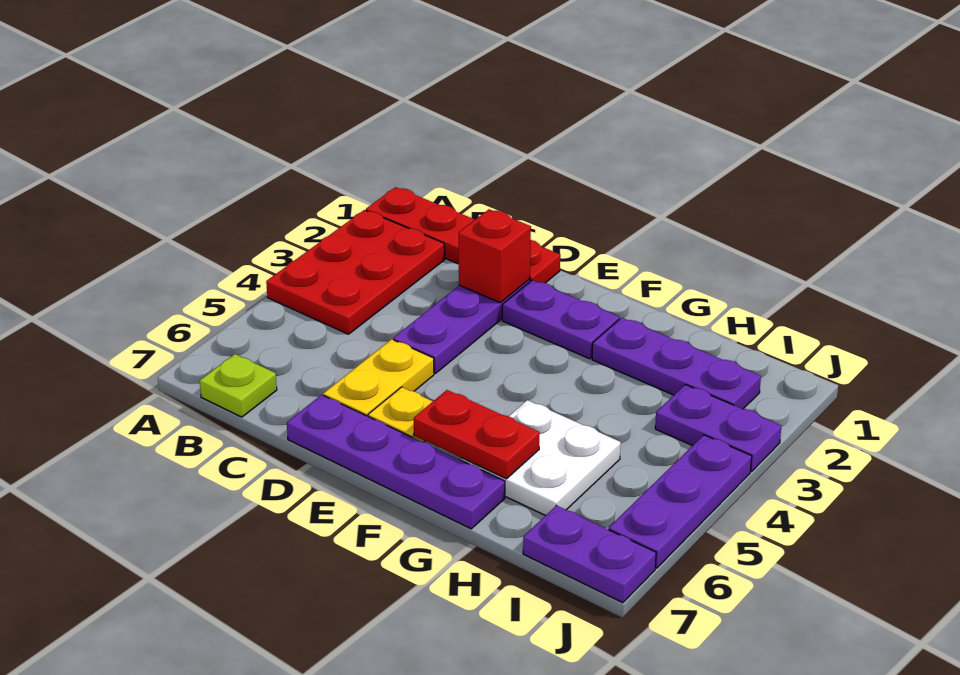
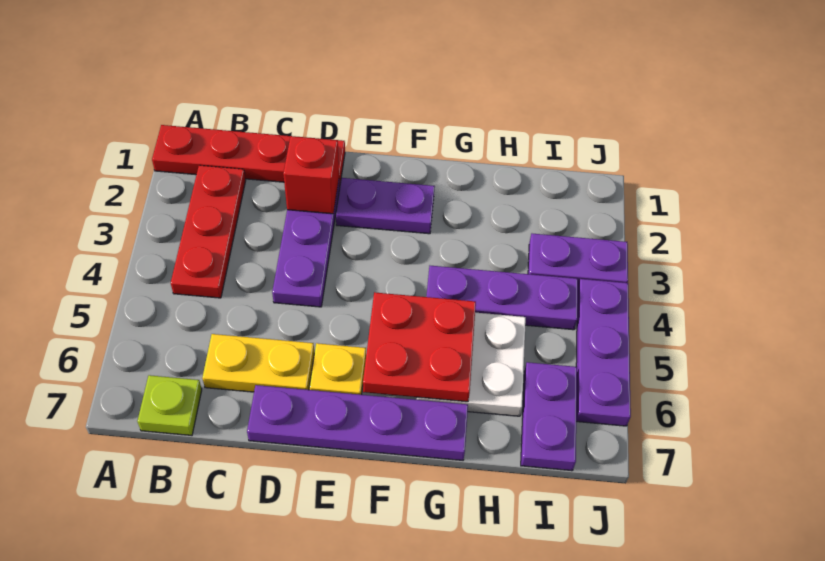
red plate A2:B4 level 1 -> red plate B2:B4 level 1
yellow plate D5:D6 level 1 -> yellow plate C6:D6 level 1
red plate F6:G6 level 2 -> red plate F5:G6 level 2
purple plate G2:I2 level 1 -> purple plate G4:I4 level 1
purple plate I7:J7 level 1 -> purple plate I6:I7 level 1

